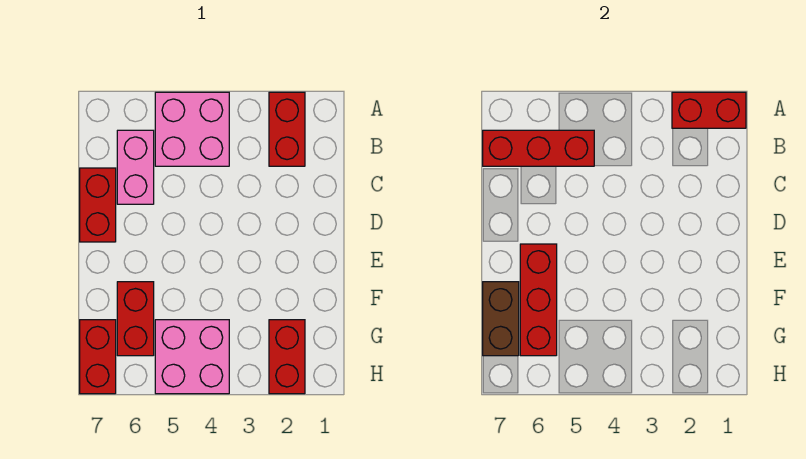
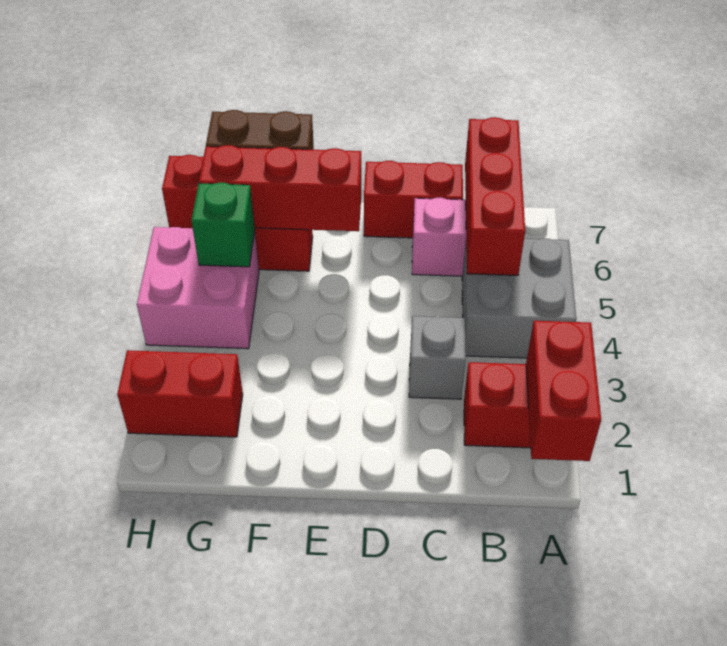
pink brick A4:B5 level 1 -> grey brick A4:B5 level 1
none -> grey brick C3 level 1
none -> green brick G5 level 2

